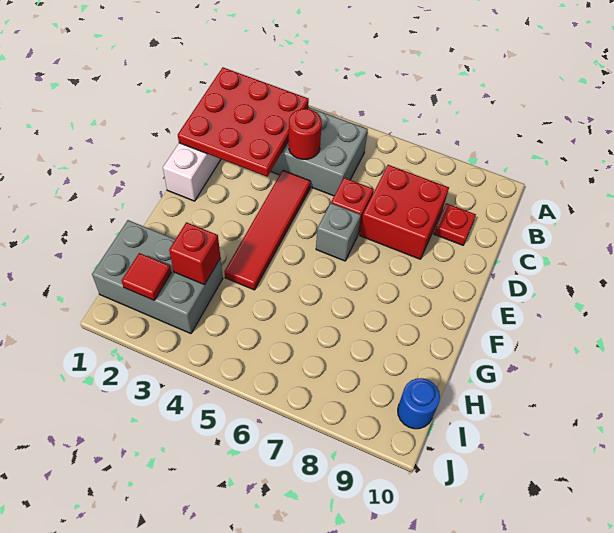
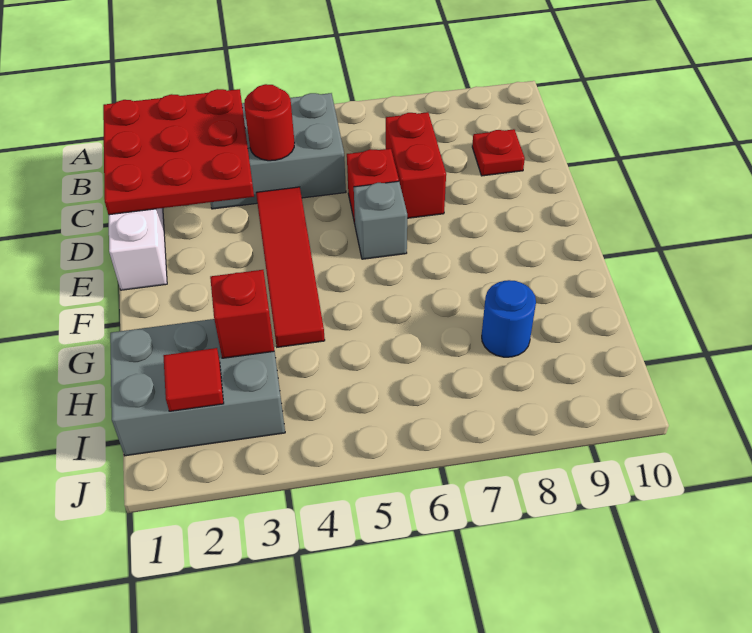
red brick C7:D8 level 1 -> red brick C7:D7 level 1
blue round brick I10 level 1 -> blue round brick H8 level 1

